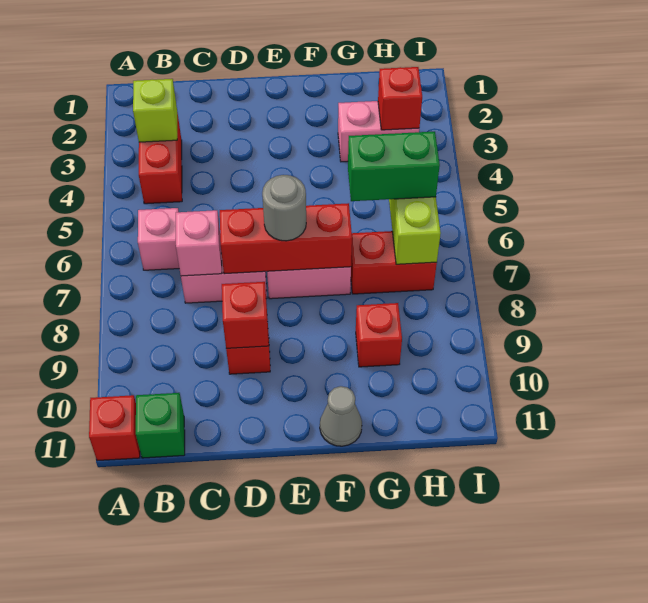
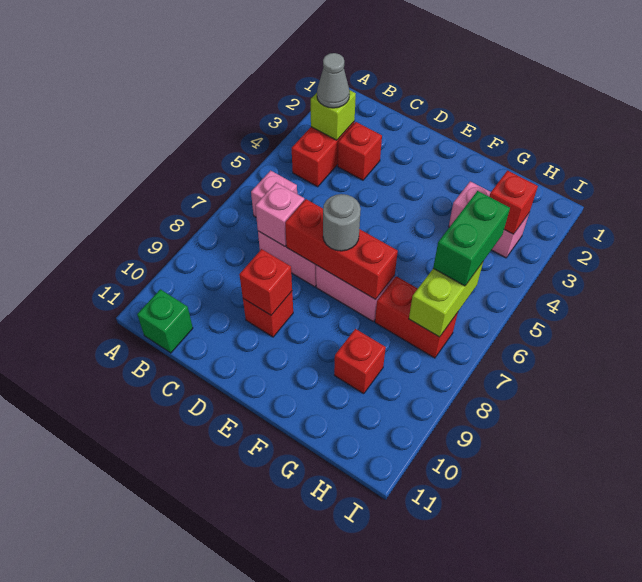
red brick A11 level 1 -> red brick C3 level 1
grey cone F11 level 1 -> grey cone B3 level 3
green brick G6:H6 level 3 -> green brick H5:H6 level 3

